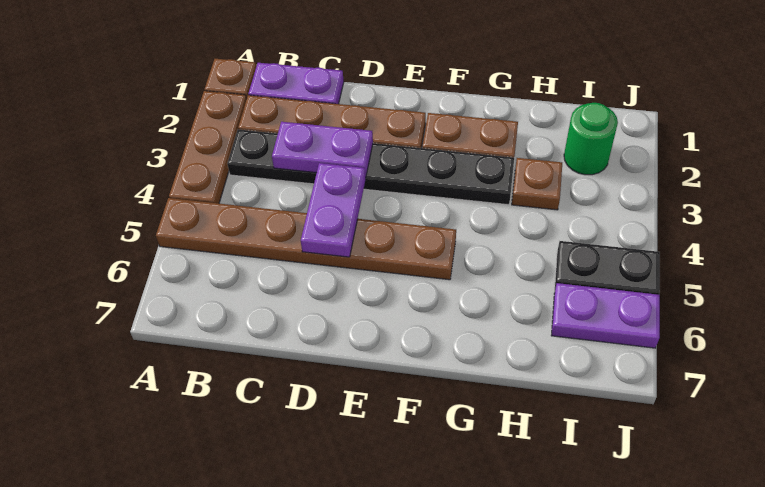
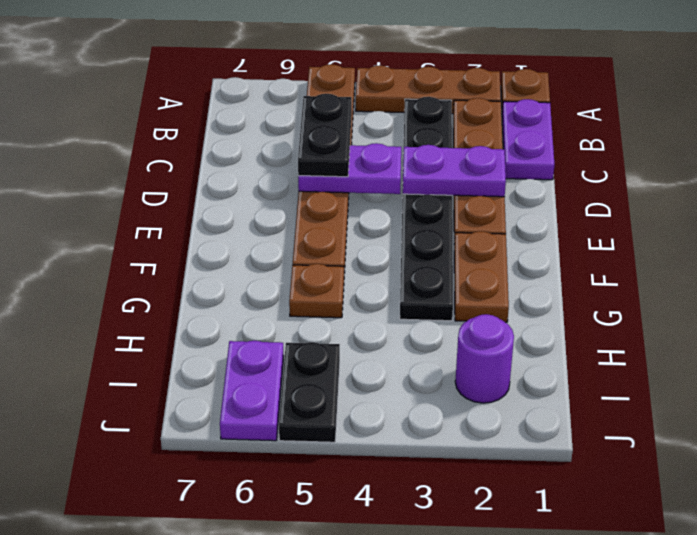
purple plate C3:D3 level 2 -> purple plate D2:D3 level 2
none -> black plate C5:D5 level 3
brown plate H3 level 1 -> brown plate G5 level 1
green round brick I2 level 1 -> purple round brick I2 level 1

